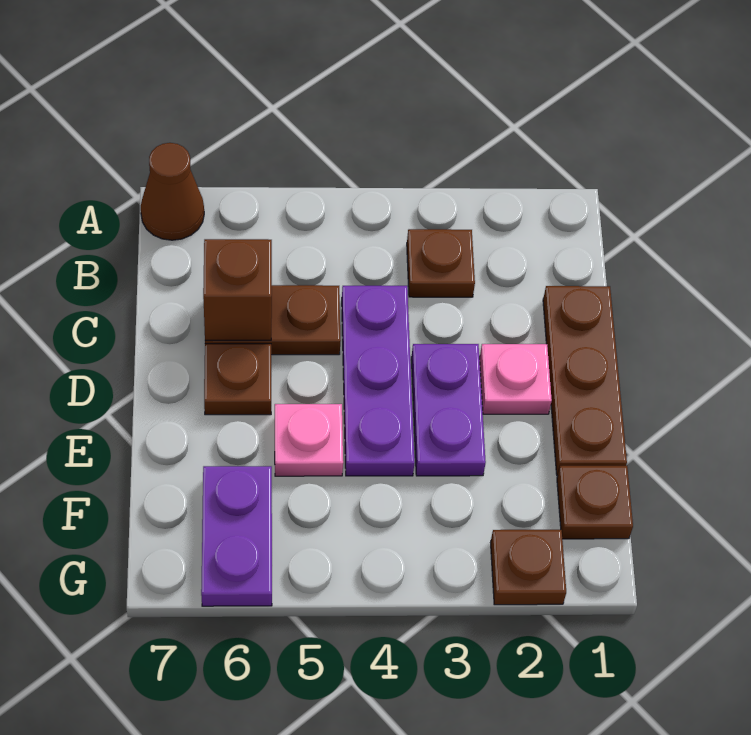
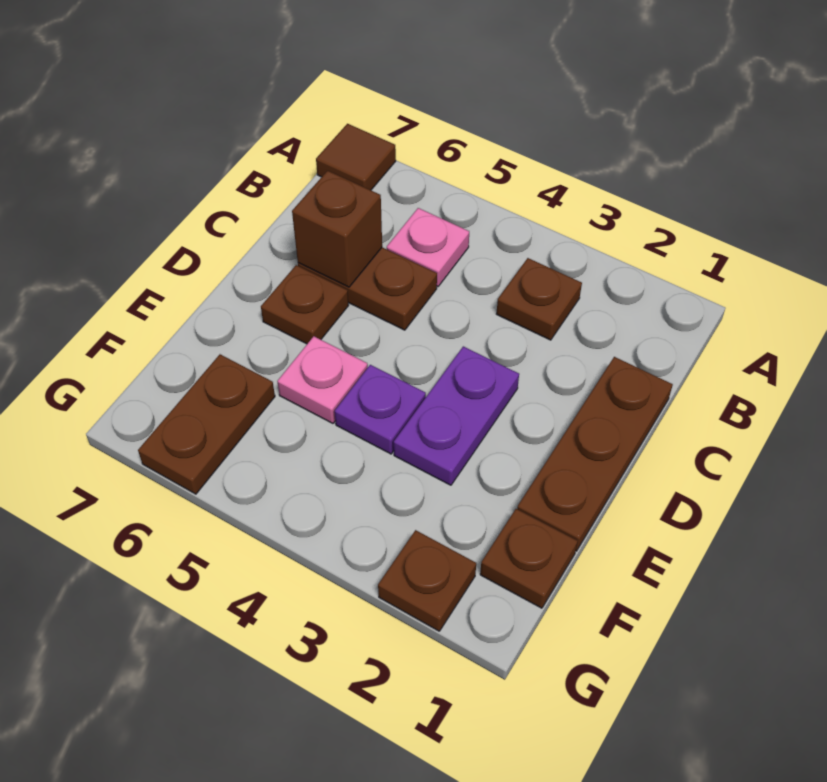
brown cone A7 level 1 -> brown tile A7 level 1
purple plate C4:E4 level 1 -> purple plate E4 level 1
pink plate D2 level 1 -> pink plate B5 level 1
purple plate F6:G6 level 1 -> brown plate F6:G6 level 1

